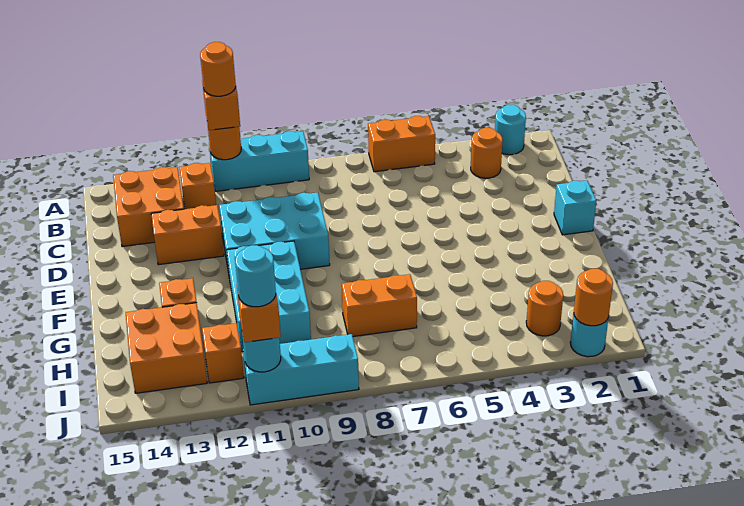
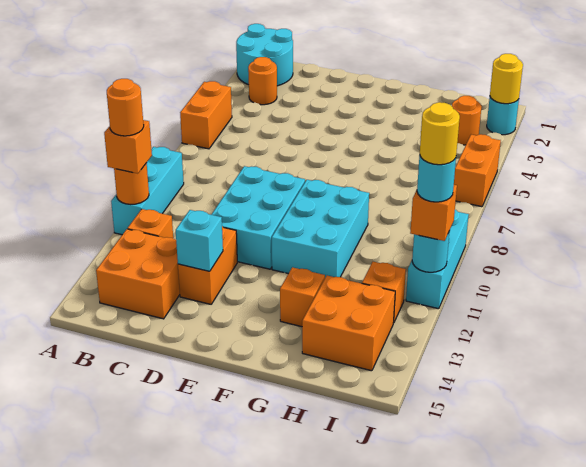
cyan round brick A2 level 1 -> cyan round brick A1:B2 level 1
cyan brick E1 level 1 -> cyan brick D13 level 2
cyan brick F10:H11 level 1 -> cyan brick F9:G11 level 1
orange brick H7:H8 level 1 -> orange brick J5:J6 level 1
orange round brick J2 level 2 -> yellow round brick J2 level 2
none -> yellow round brick J11 level 5

